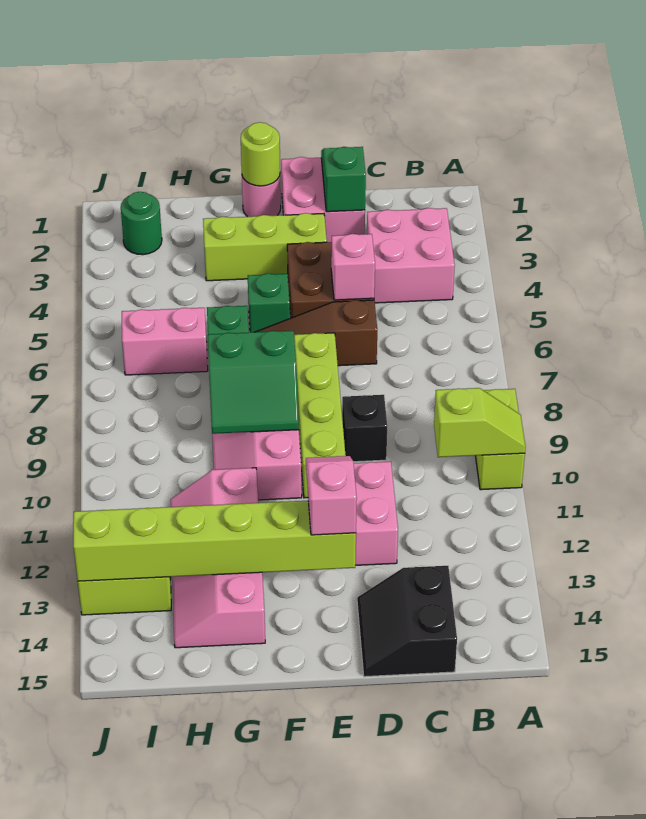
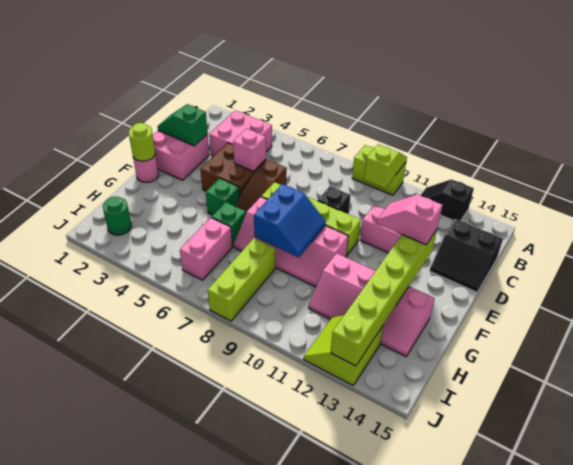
none -> black slope A12:A13 level 1 top 13
lime brick E3:G3 level 1 -> lime brick H8:J8 level 1
green slope F8:G9 level 2 top 8 -> blue slope F8:G9 level 2 top 8

